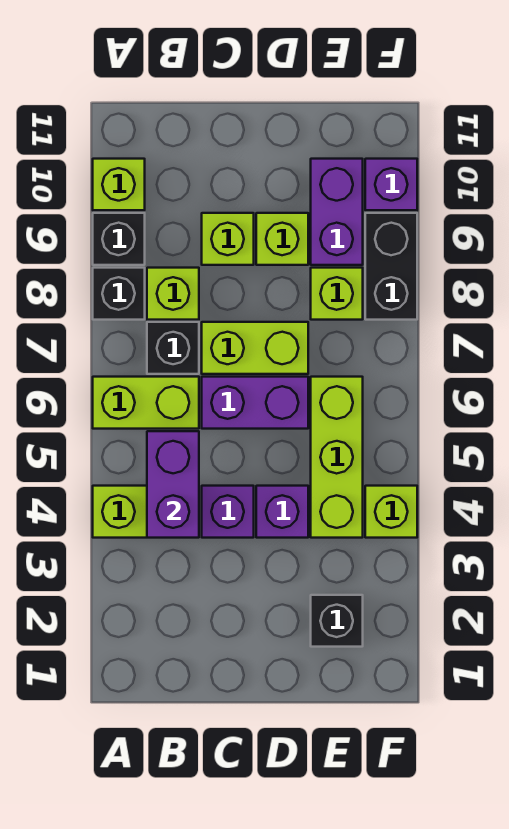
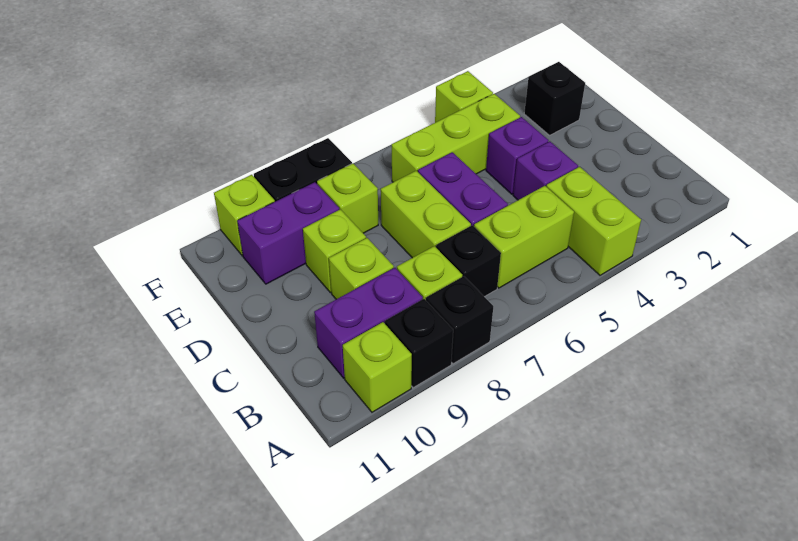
lime brick A6:B6 level 1 -> lime brick B5:B6 level 1
purple brick B4:B5 level 2 -> purple brick B9:B10 level 1
purple brick F10 level 1 -> lime brick F10 level 1

